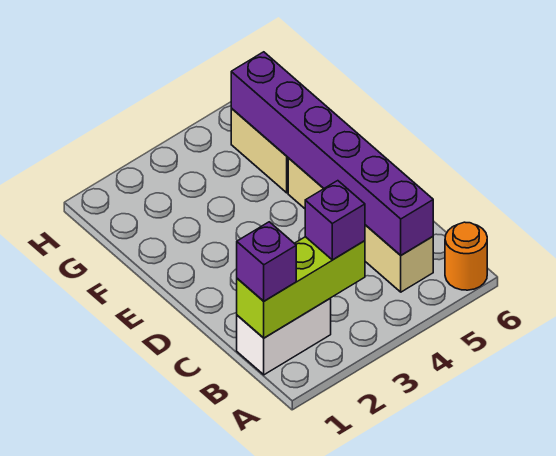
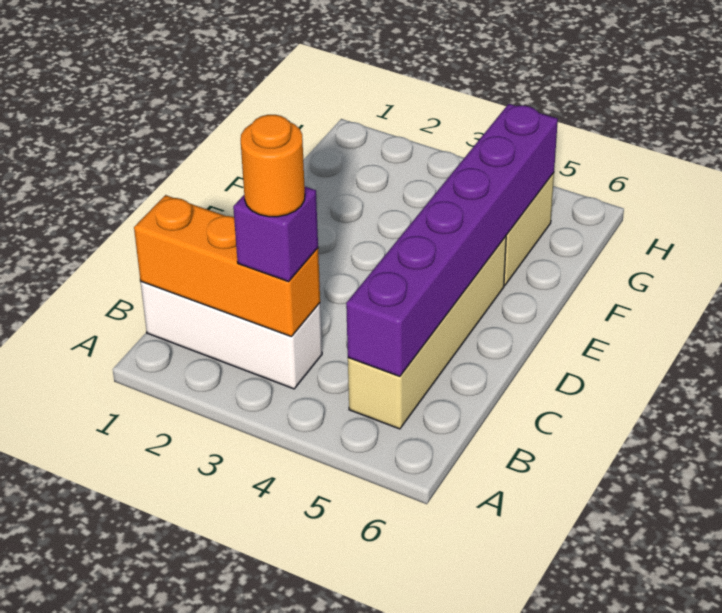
orange round brick A6 level 1 -> orange round brick B3 level 4
white brick B1:B2 level 1 -> white brick B1:B3 level 1
lime brick B1:B3 level 2 -> orange brick B1:B3 level 2
purple brick B1 level 3 -> none

